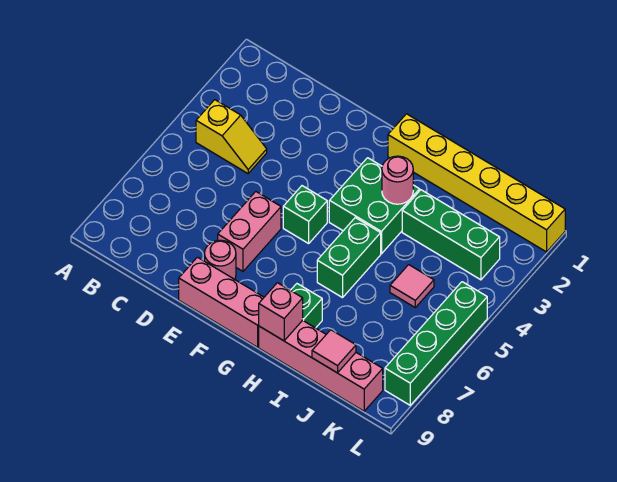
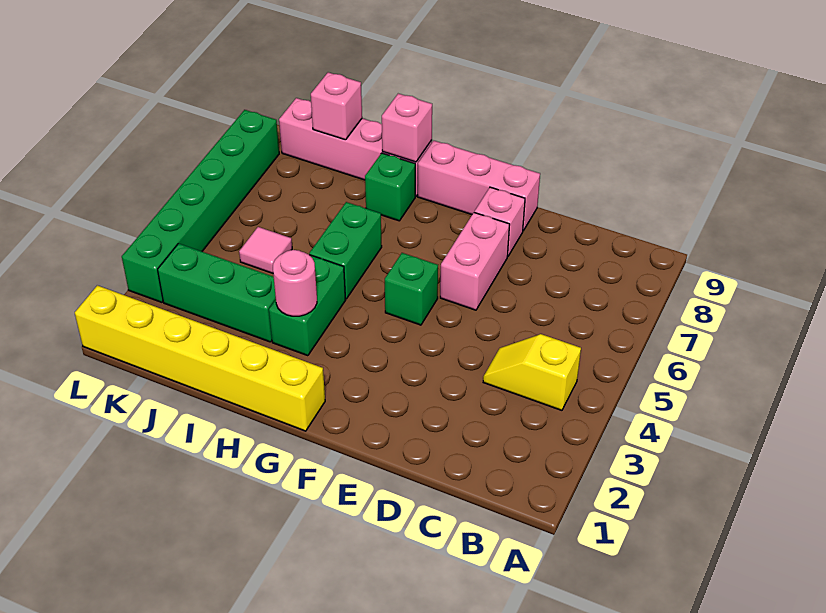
pink round brick E8 level 1 -> pink brick E8 level 1
green brick G3:H4 level 1 -> green brick H3:H4 level 1
pink tile J9 level 2 -> pink brick J9 level 2
green brick L5:L8 level 1 -> green brick L3:L8 level 1

